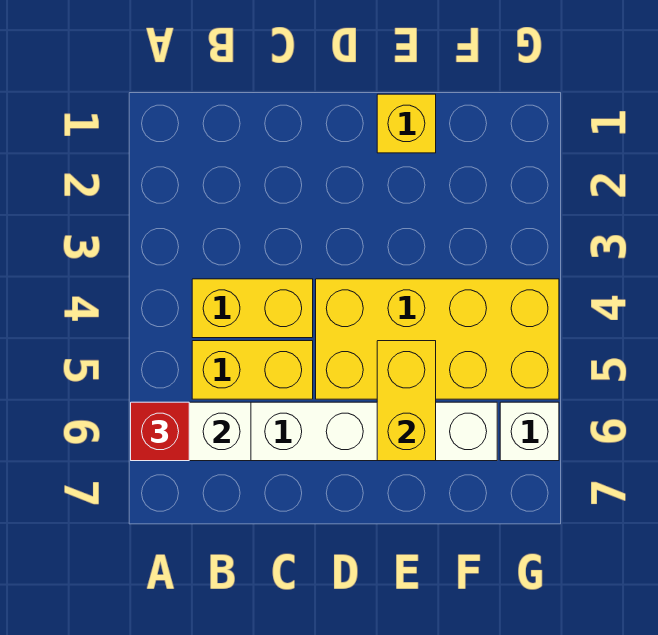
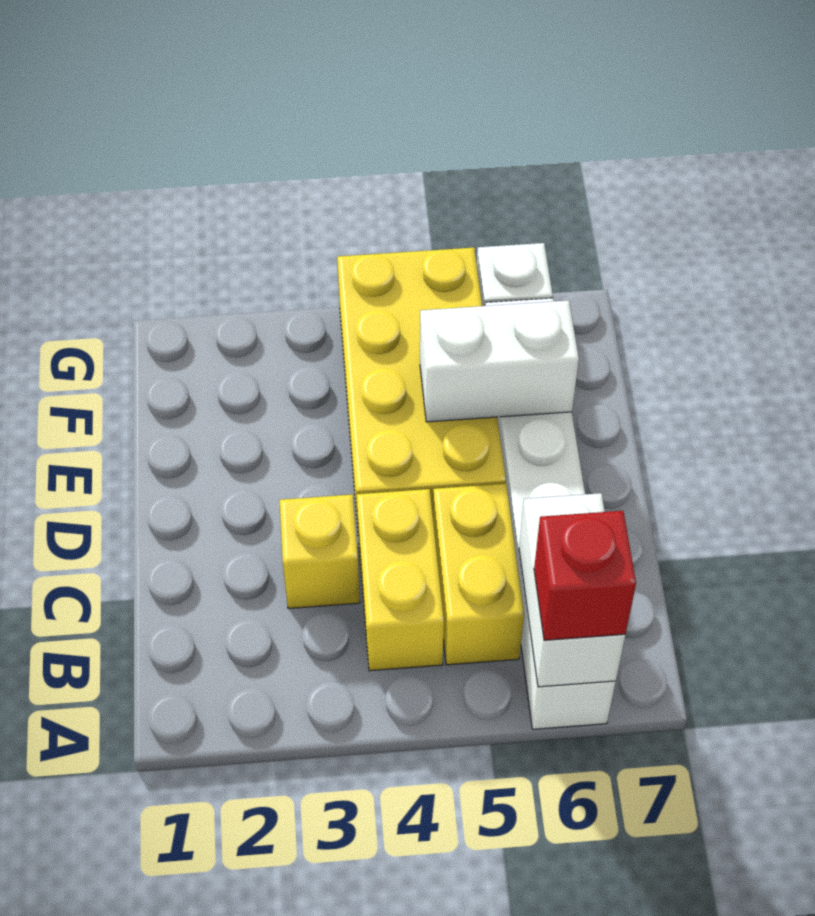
yellow brick E1 level 1 -> yellow brick C3 level 1
yellow brick E5:E6 level 2 -> white brick E5:E6 level 2

